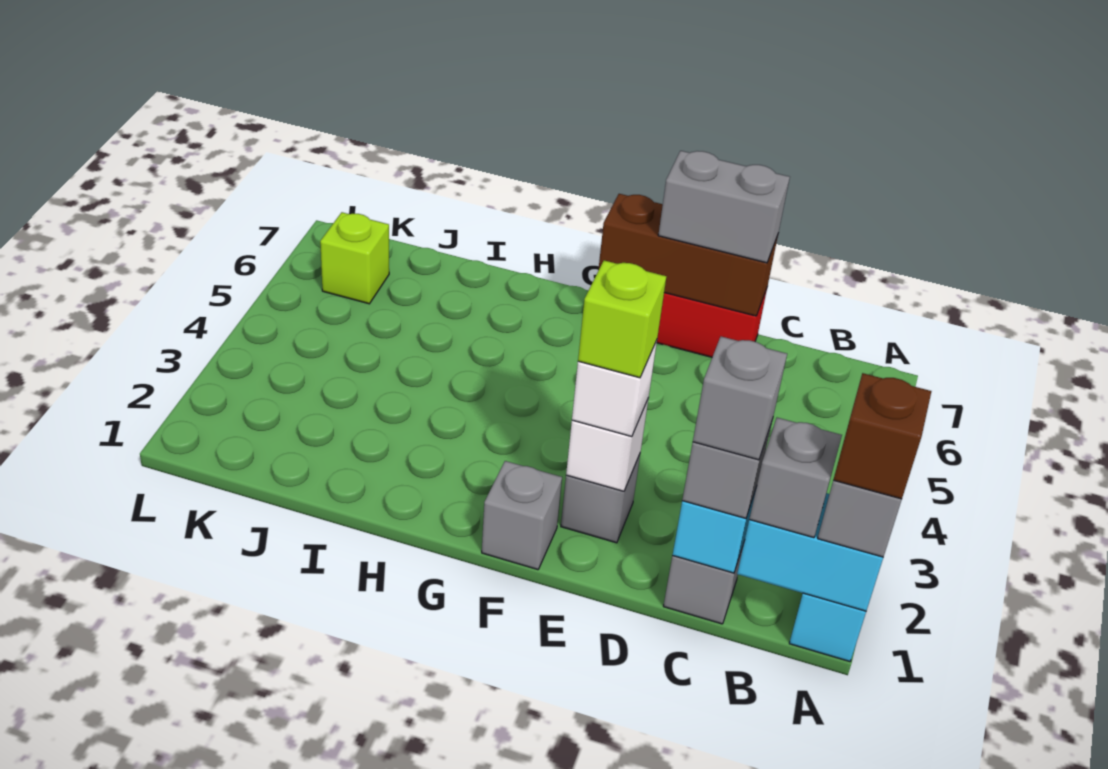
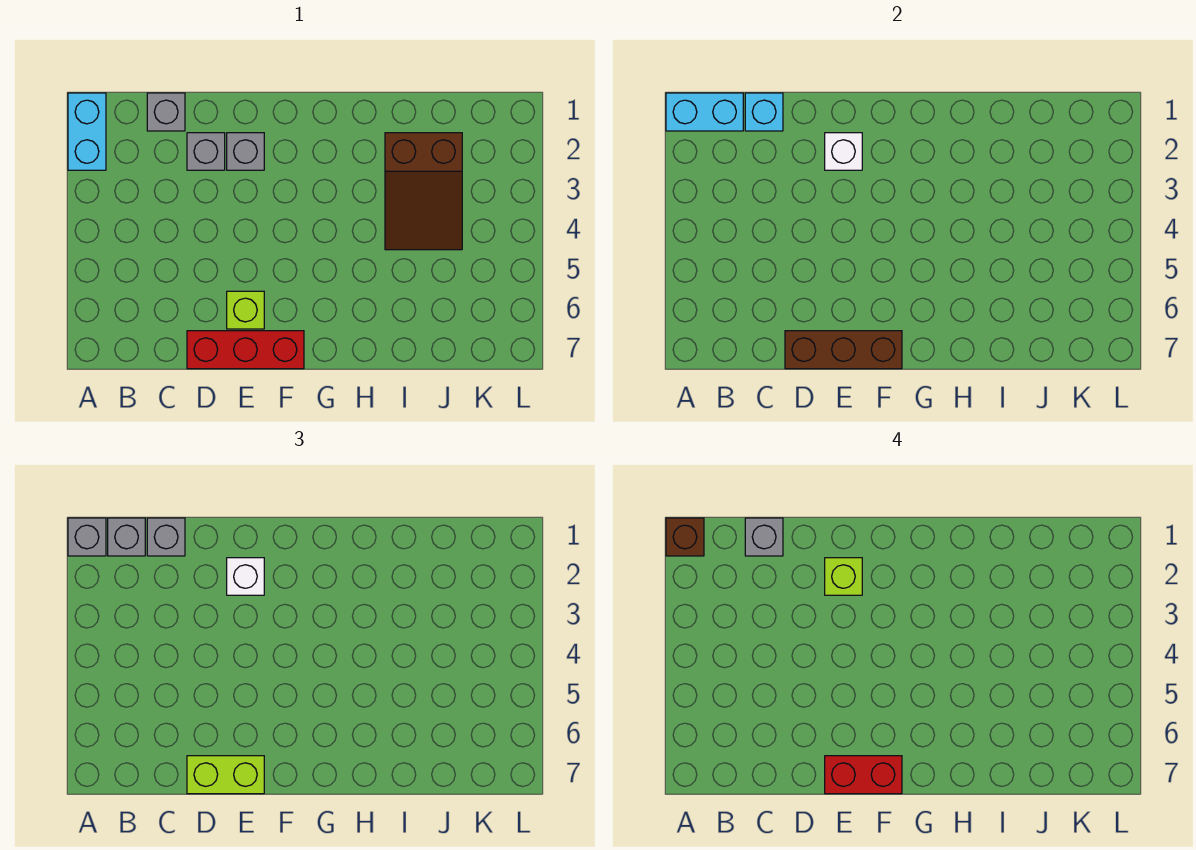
grey brick D7:E7 level 3 -> lime brick D7:E7 level 3
none -> red brick E7:F7 level 4
grey brick F1 level 1 -> grey brick D2 level 1
none -> brown slope I2:J4 level 1 top 2
lime brick K6 level 1 -> lime brick E6 level 1

